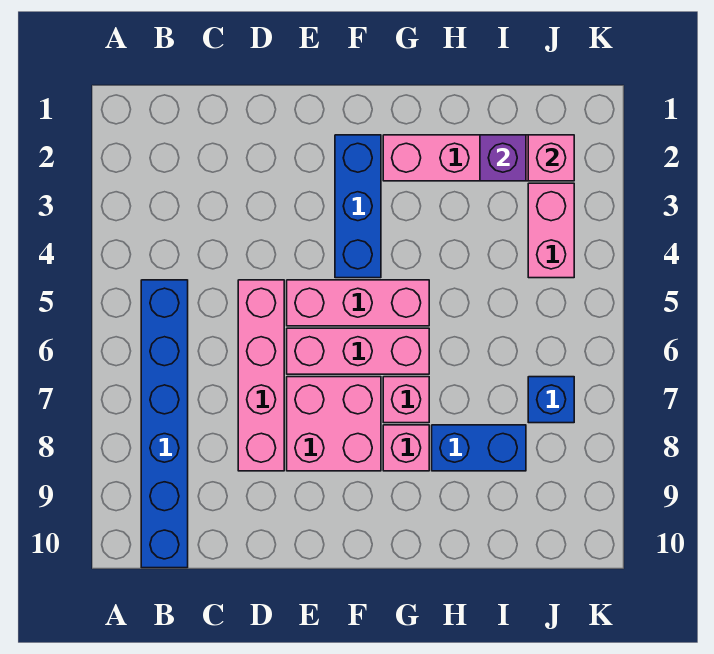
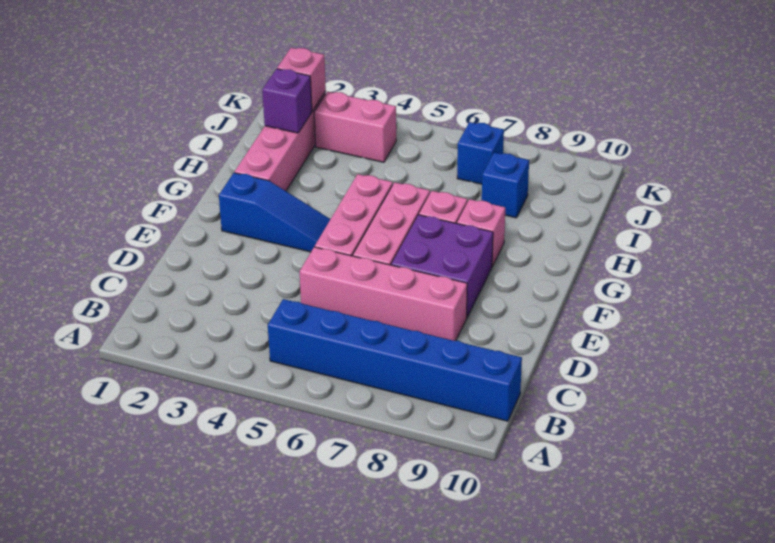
pink brick E7:F8 level 1 -> purple brick E7:F8 level 1
blue brick F2:F4 level 1 -> blue slope F2:F4 level 1 top 2
blue brick H8:I8 level 1 -> blue brick I8 level 1

